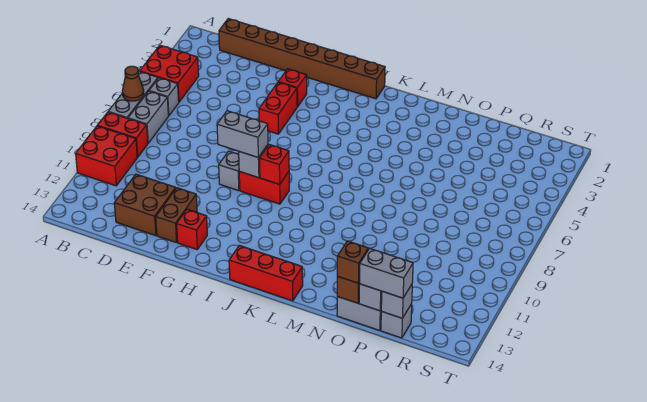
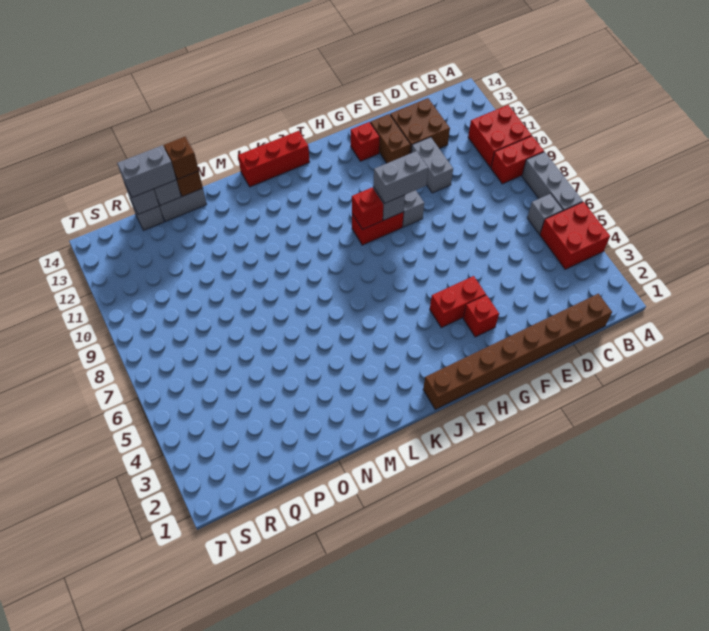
brown cone A7 level 2 -> none
grey brick B7:B8 level 1 -> grey brick E10:E11 level 1
red brick G4:G5 level 1 -> red brick G4:H4 level 1

